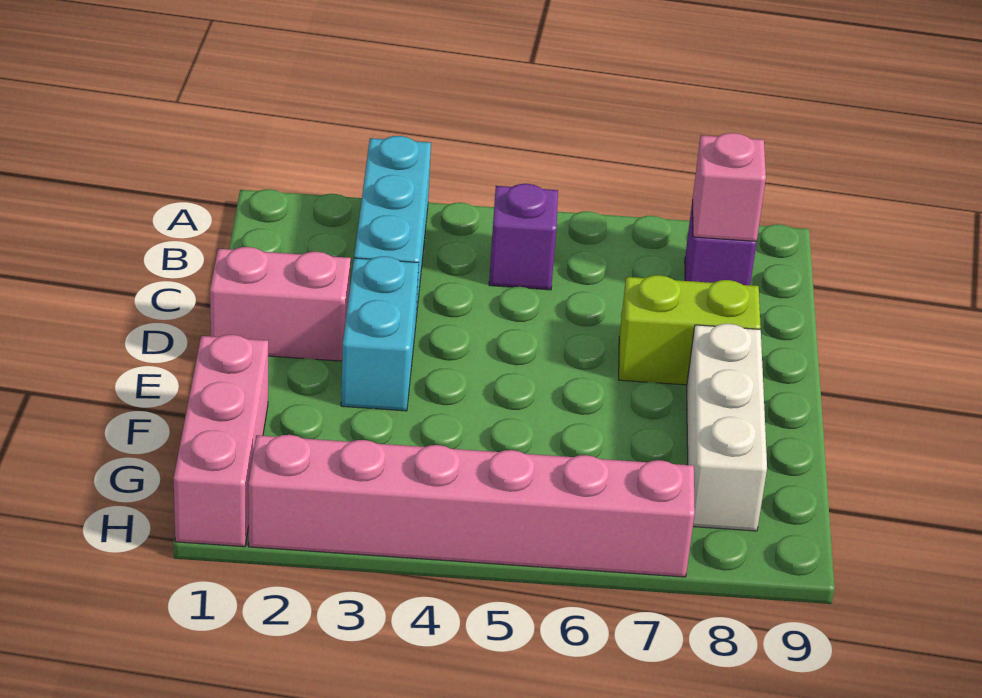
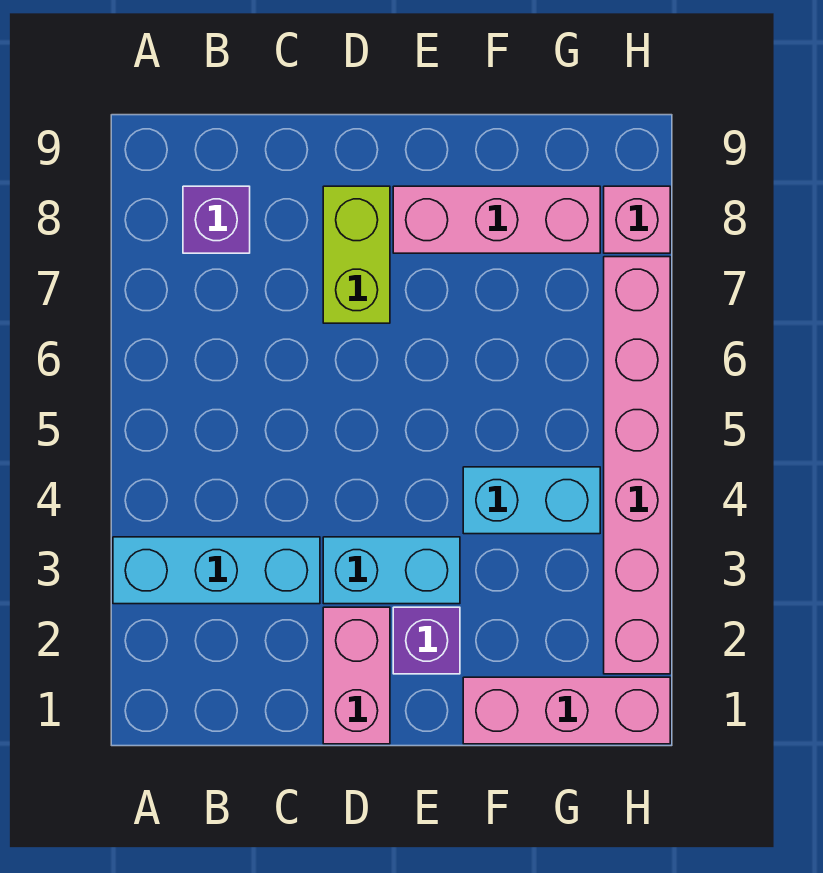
purple brick B5 level 1 -> purple brick E2 level 1
pink brick B8 level 2 -> pink brick H8 level 1
white brick E8:G8 level 1 -> pink brick E8:G8 level 1
none -> cyan brick F4:G4 level 1

